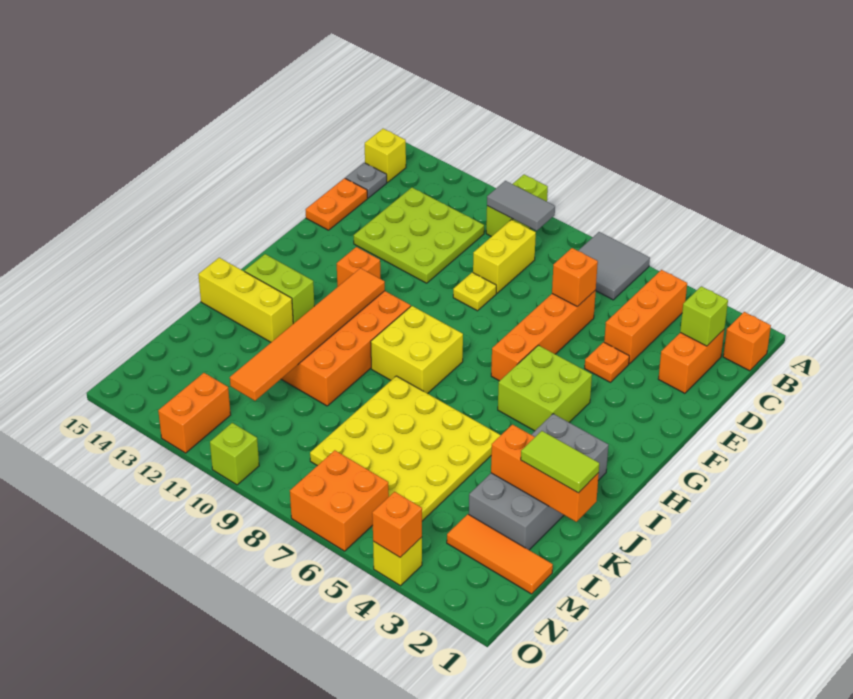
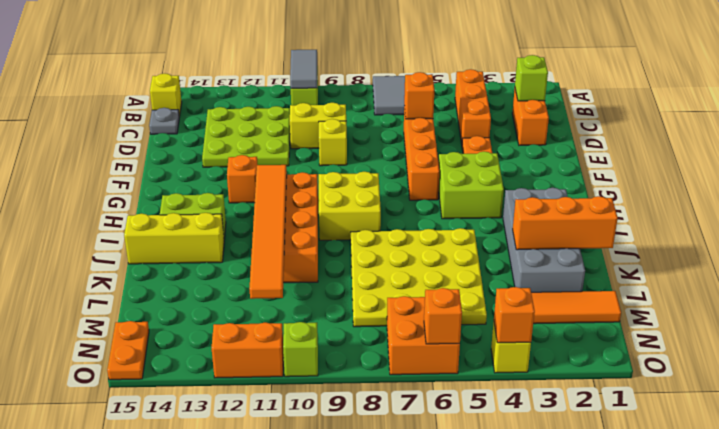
orange brick B1 level 1 -> orange brick O6 level 2
grey tile B9:B10 level 2 -> grey tile A10:B10 level 2
yellow brick C9:D9 level 1 -> yellow brick D9:D10 level 1
orange plate D15:E15 level 1 -> orange plate N15:O15 level 1
yellow plate E9 level 1 -> yellow brick E9 level 1
lime tile K1:K2 level 3 -> none
orange brick N12:O12 level 1 -> orange brick O11:O12 level 1

